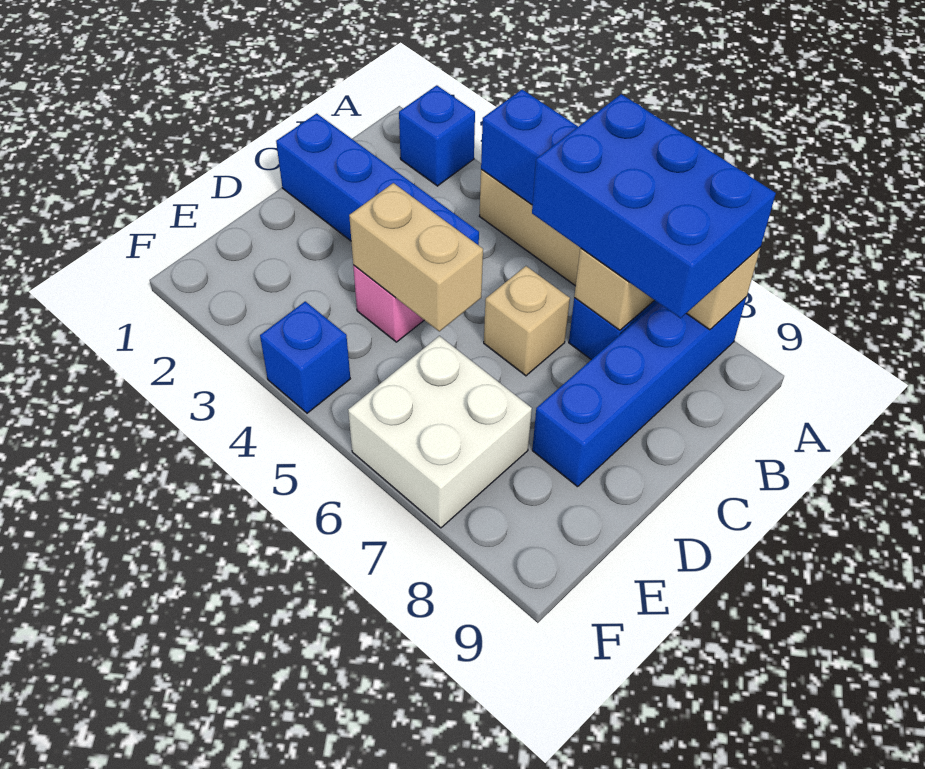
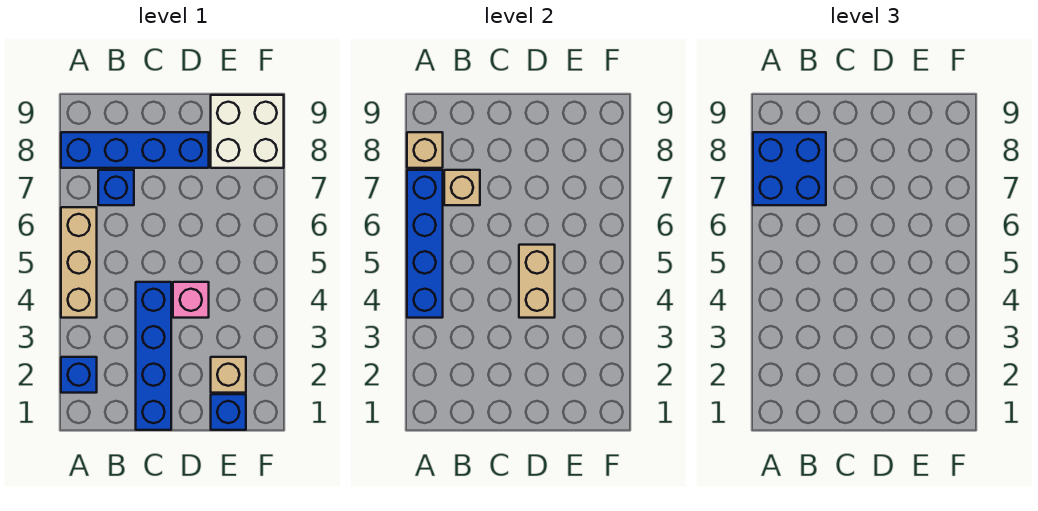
blue brick A6:B8 level 3 -> blue brick A7:B8 level 3
tan brick C6 level 1 -> tan brick E2 level 1
white brick E6:F7 level 1 -> white brick E8:F9 level 1
blue brick F4 level 1 -> blue brick E1 level 1

